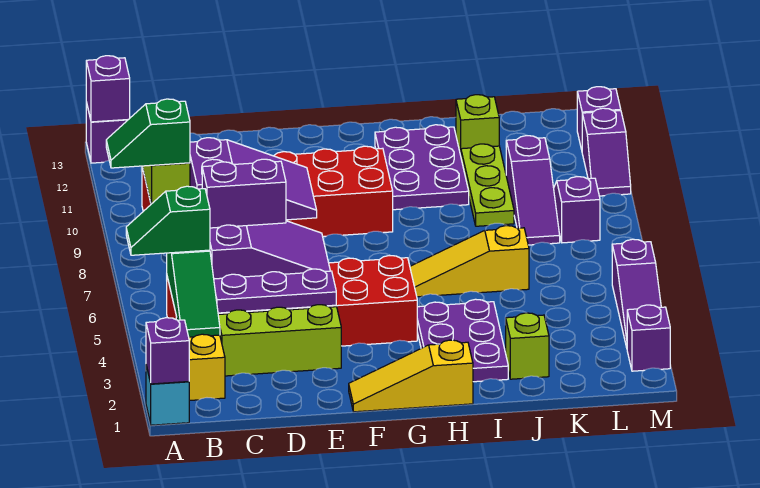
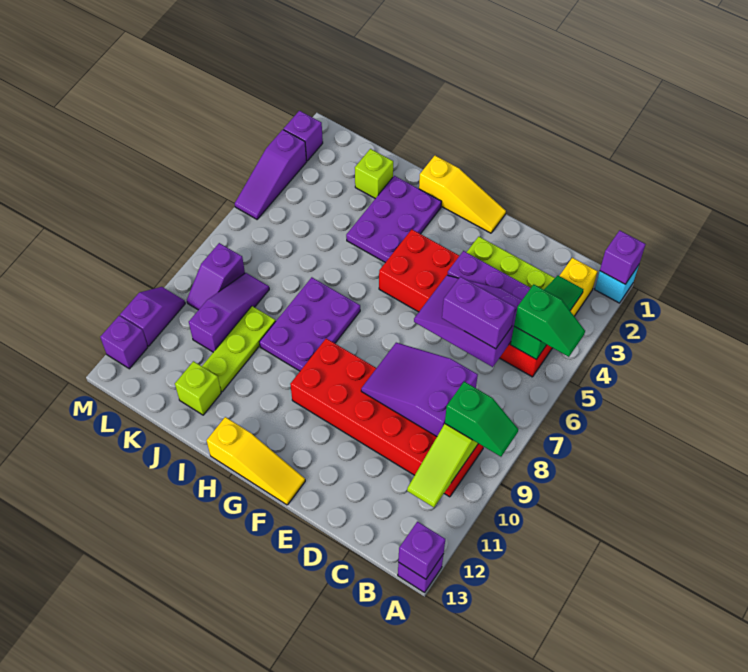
yellow slope H6:J6 level 1 top J -> yellow slope F13:H13 level 1 top H
purple plate H10:I12 level 1 -> purple plate H7:I9 level 1
purple slope M3:M5 level 1 top 5 -> purple slope M3:M5 level 1 top 3

